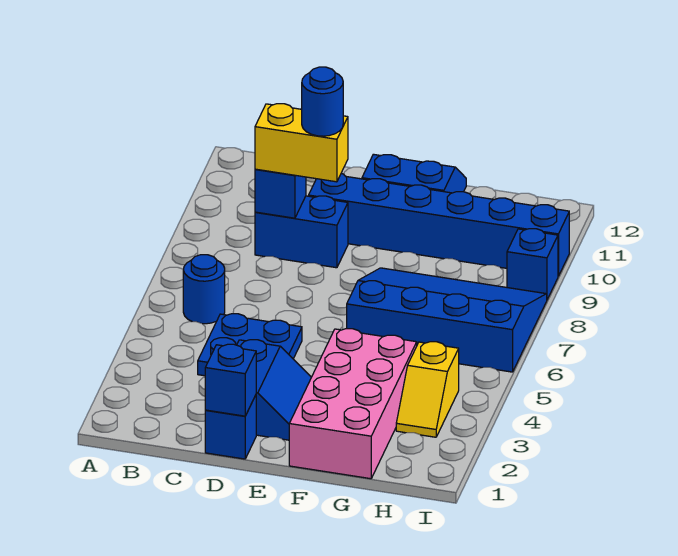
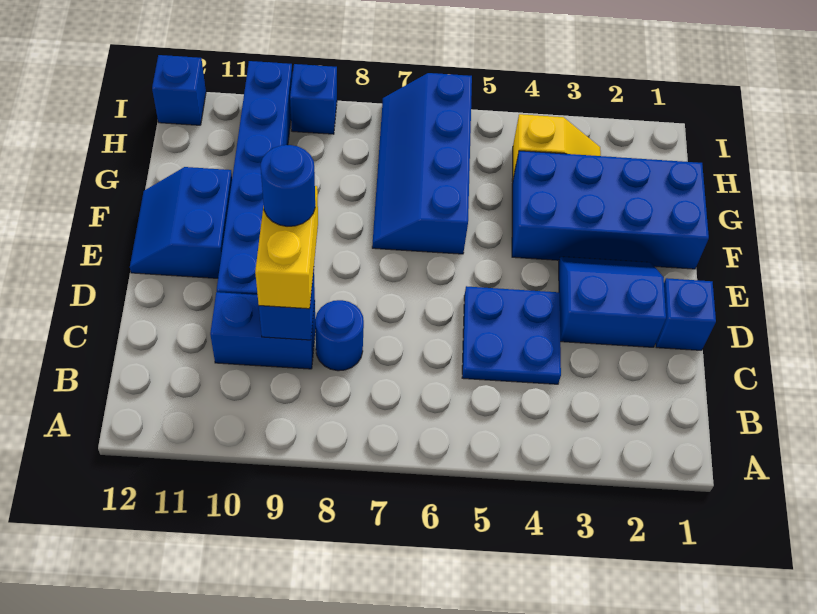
blue round brick B6 level 1 -> blue round brick C8 level 1
blue brick C9:D9 level 1 -> blue brick C9:C10 level 1
blue brick D1 level 2 -> blue brick I12 level 1
pink brick F1:G4 level 1 -> blue brick F1:G4 level 1
blue slope F6:I8 level 1 top 6 -> blue slope F6:I7 level 1 top 6

